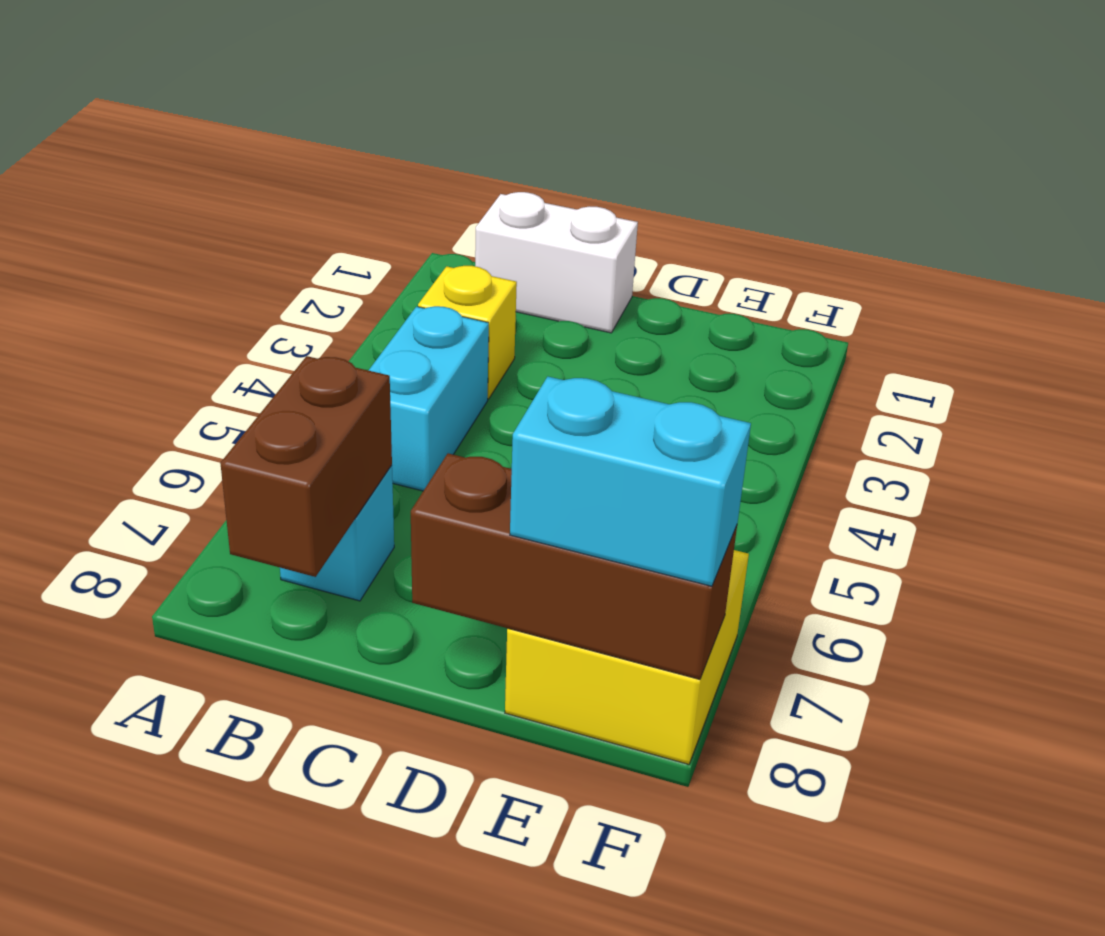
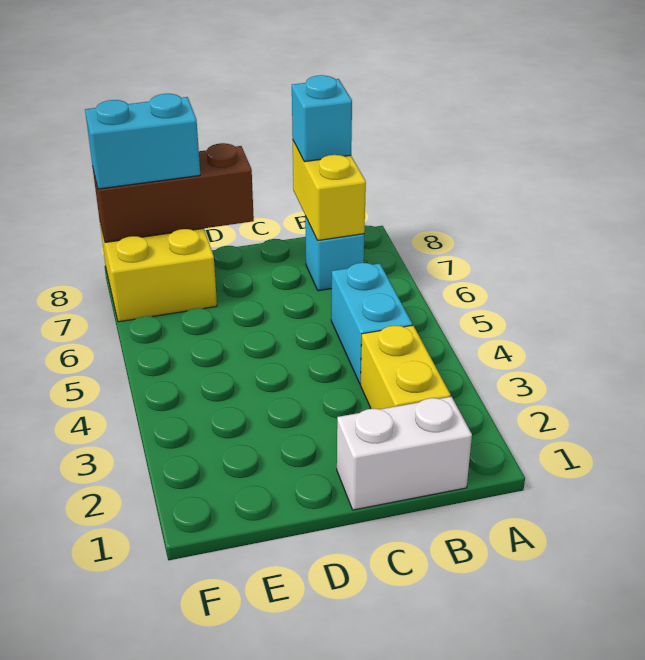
yellow brick B3 level 1 -> yellow brick B2:B3 level 1
brown brick B7:B8 level 2 -> yellow brick B7:B8 level 2
none -> cyan brick B8 level 3

